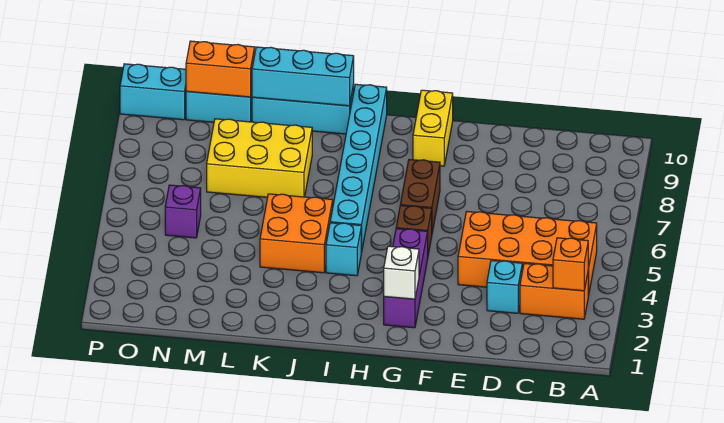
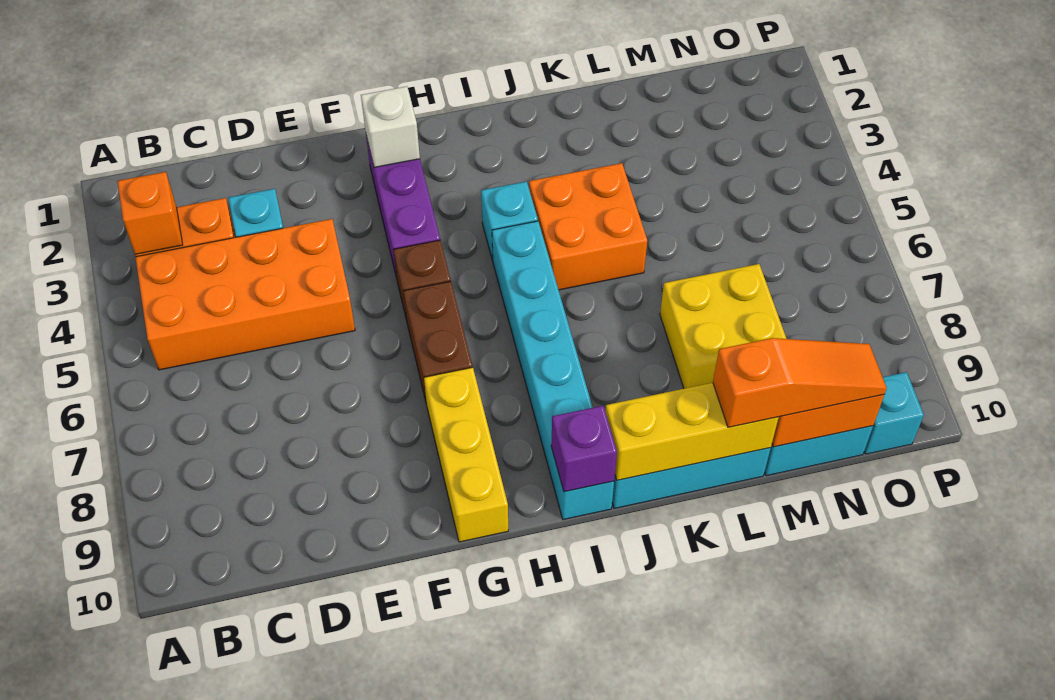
yellow brick G9:G10 level 1 -> yellow brick G8:G10 level 1
cyan brick J10:L10 level 2 -> yellow brick J10:L10 level 2
yellow brick K7:M8 level 1 -> yellow brick L7:M8 level 1
none -> orange slope L10:N10 level 3 top L
purple brick N5 level 1 -> purple brick I10 level 2
cyan brick O10:P10 level 1 -> cyan brick O10 level 1

